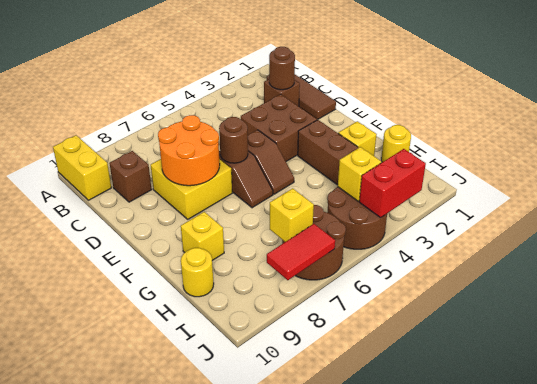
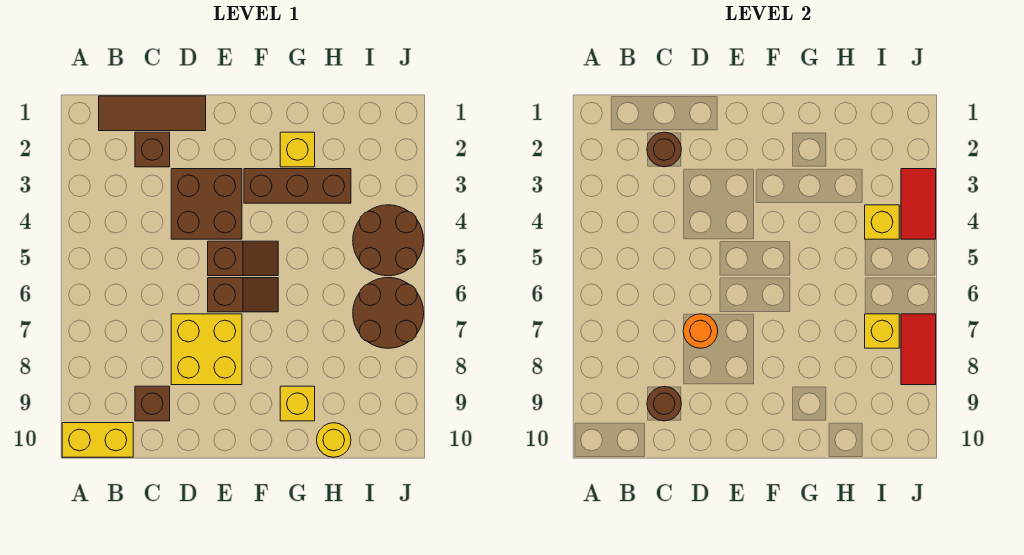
orange round brick D7:E8 level 2 -> orange round brick D7 level 2
brown round brick E6 level 2 -> brown round brick C9 level 2
yellow round brick H1 level 1 -> none
red brick J3:J4 level 2 -> red tile J3:J4 level 2

